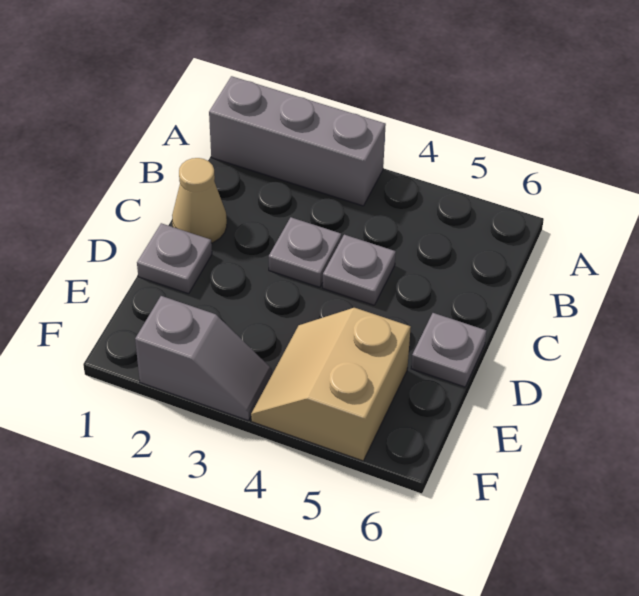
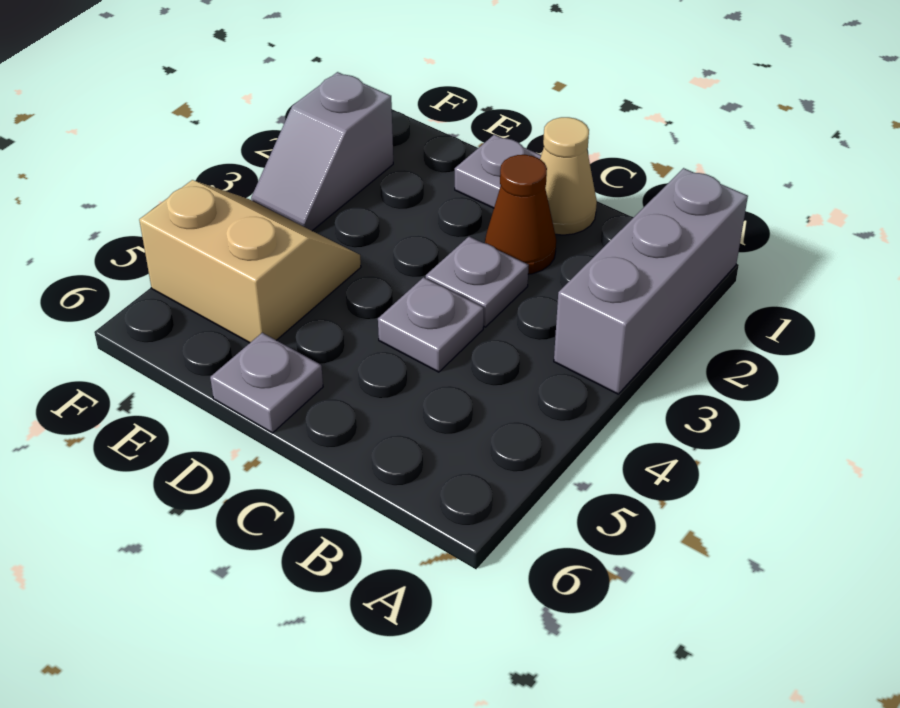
none -> brown cone C2 level 1

